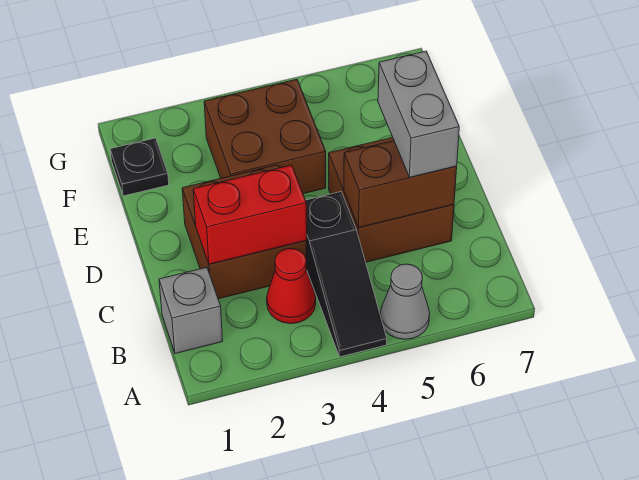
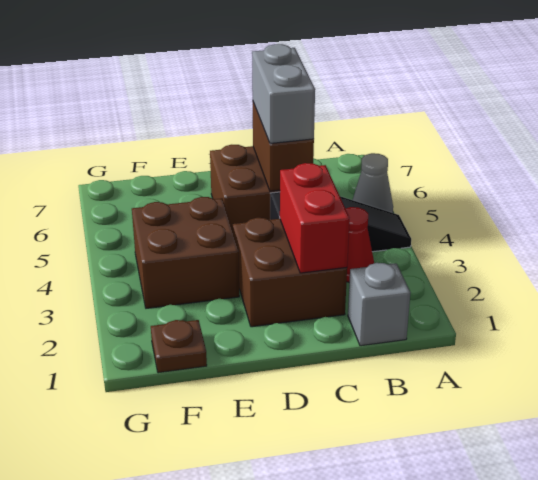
grey brick C6:D6 level 3 -> grey brick C5:C6 level 3
black plate F1 level 1 -> brown plate F1 level 1

